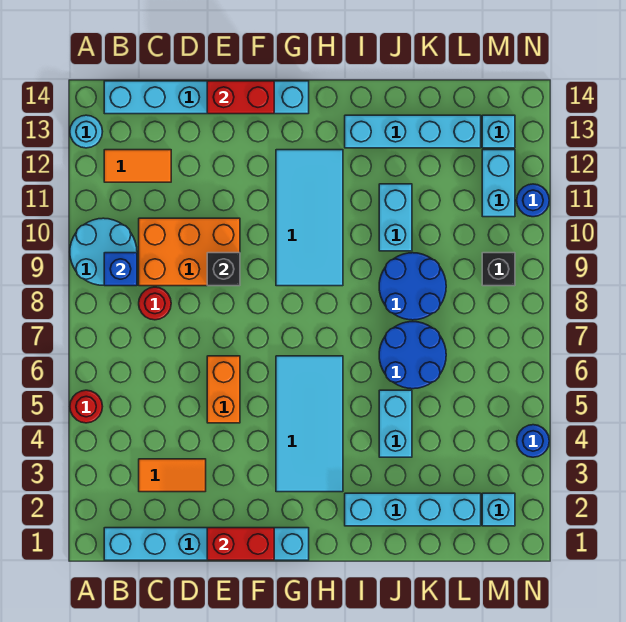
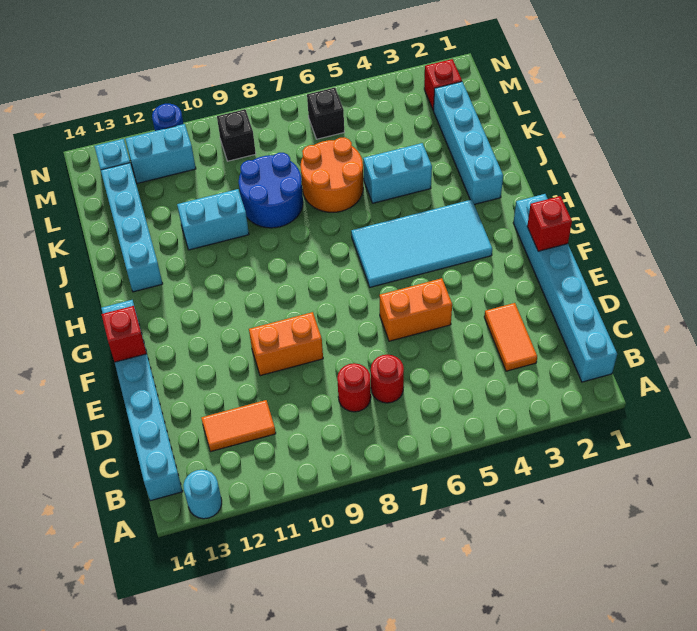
red round brick A5 level 1 -> red round brick C7 level 1
cyan round brick A9:B10 level 1 -> none
blue brick B9 level 2 -> none
orange tile B12:C12 level 1 -> orange tile C11:C12 level 1
orange brick C9:E10 level 1 -> orange brick E9:E10 level 1
red brick E1:F1 level 2 -> red brick F1 level 2
black brick E9 level 2 -> black brick M6 level 1
red brick E14:F14 level 2 -> red brick F14 level 2
cyan tile G9:H12 level 1 -> none
blue round brick J6:K7 level 1 -> orange round brick J6:K7 level 1
cyan brick M2 level 1 -> red brick M2 level 1
blue round brick N4 level 1 -> none

